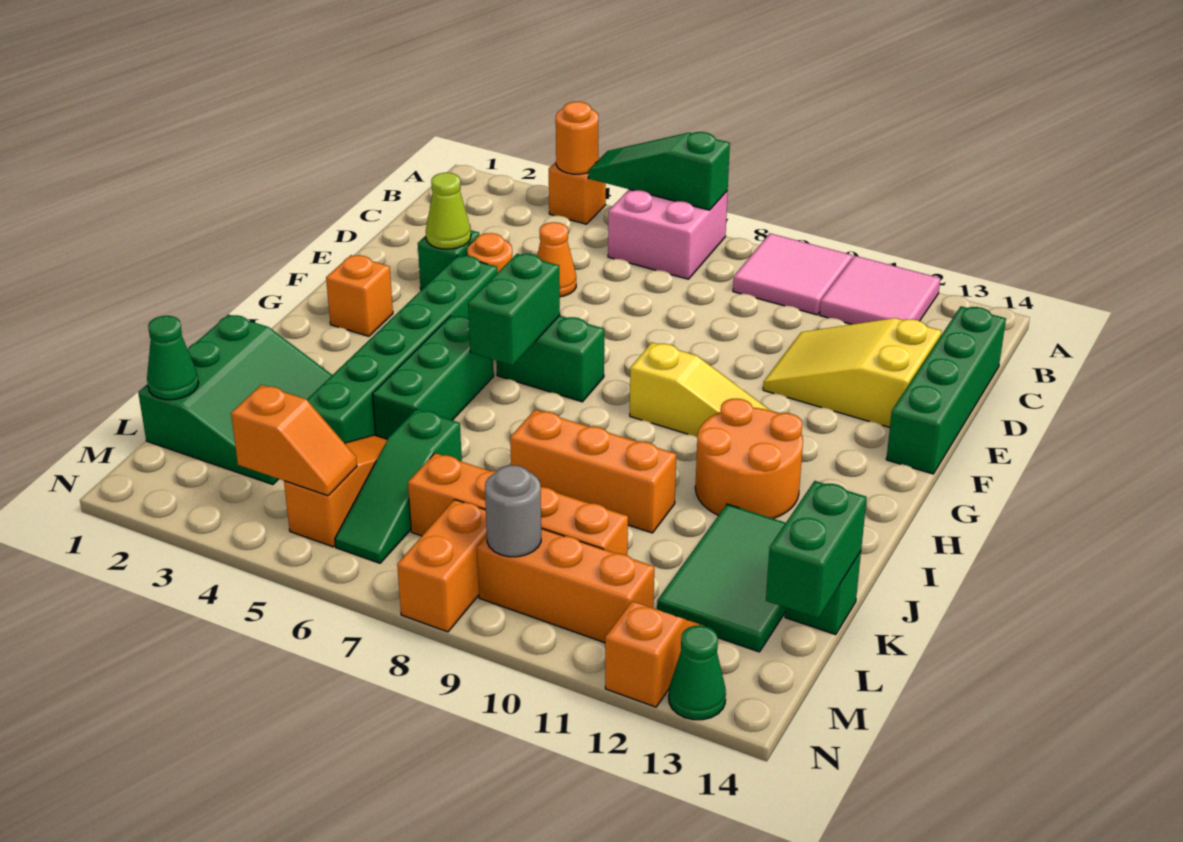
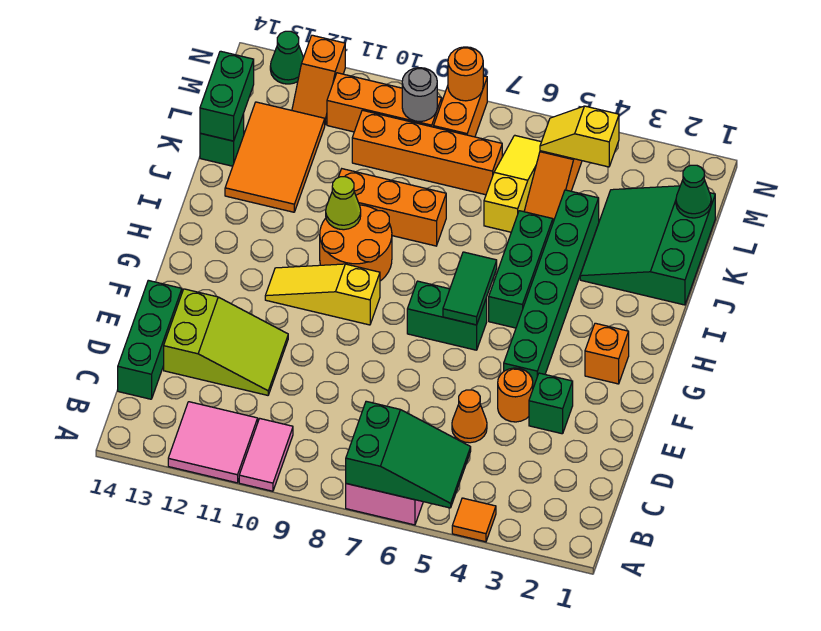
orange brick A4 level 1 -> orange tile A4 level 1
orange round brick A4 level 2 -> orange round brick N8 level 2
green slope A5:A7 level 2 top 7 -> green slope A5:B7 level 2 top 7
pink tile A9:B10 level 1 -> pink tile A10:B10 level 1
green brick C14:F14 level 1 -> green brick C14:E14 level 1
yellow slope D11:E13 level 1 top 13 -> lime slope D11:E13 level 1 top 13
lime cone E3 level 2 -> lime cone I10 level 2
green brick G6:H6 level 2 -> green tile G6:H6 level 2
orange round brick H11:I12 level 1 -> orange round brick H9:I10 level 1
green tile J12:L13 level 1 -> orange tile J12:L13 level 1
green slope K6:M6 level 1 top K -> yellow slope K6:M6 level 1 top K
orange slope M4:M5 level 2 top 4 -> yellow slope M4:M5 level 2 top 4

